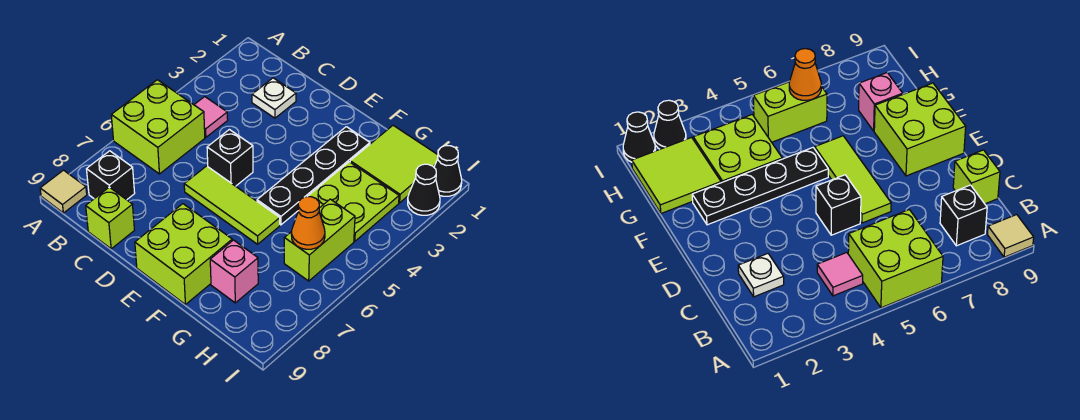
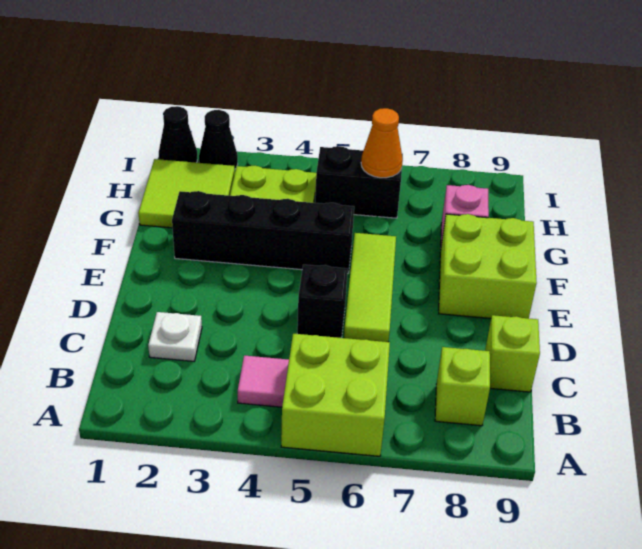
tan tile A9 level 1 -> none
black brick B8 level 1 -> lime brick B8 level 1
black plate F2:F5 level 1 -> black brick F2:F5 level 1
lime brick H5:H6 level 1 -> black brick H5:H6 level 1

